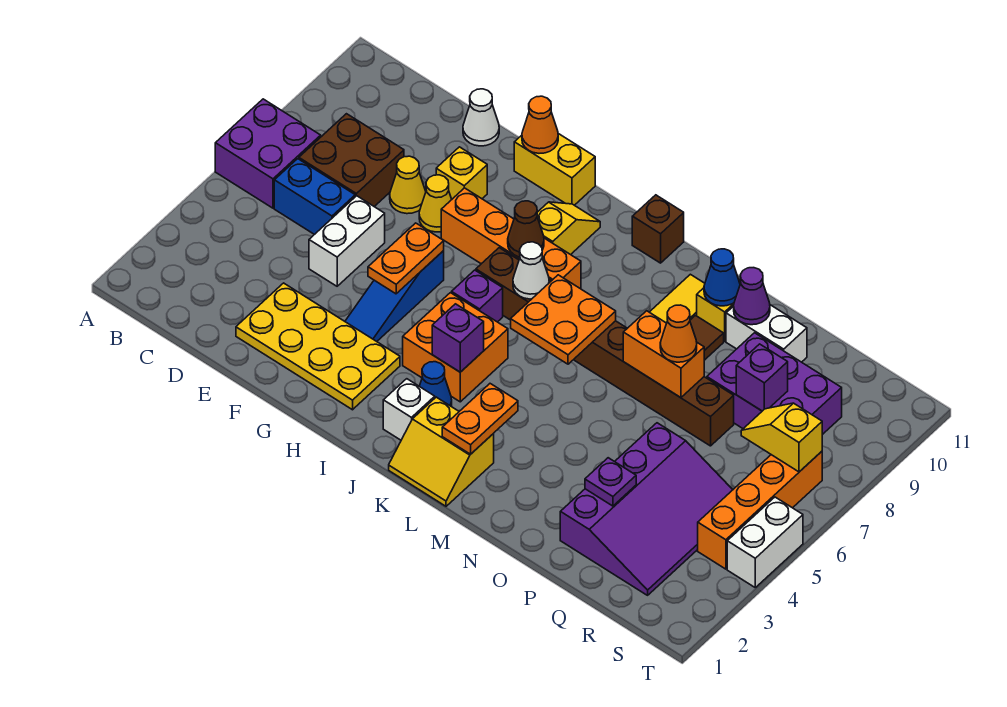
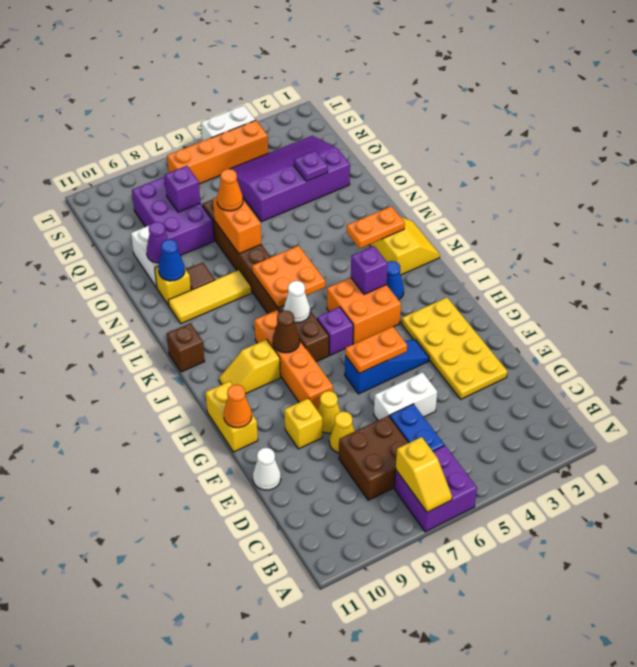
white brick J2 level 1 -> none
yellow slope R7:S7 level 2 top S -> yellow slope A7:B7 level 2 top B

